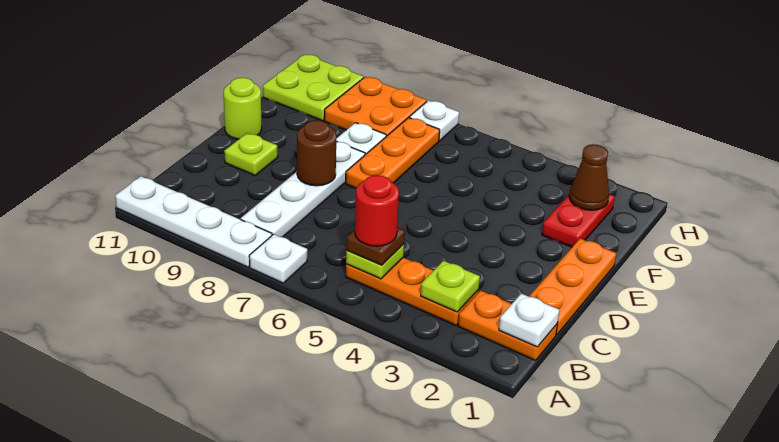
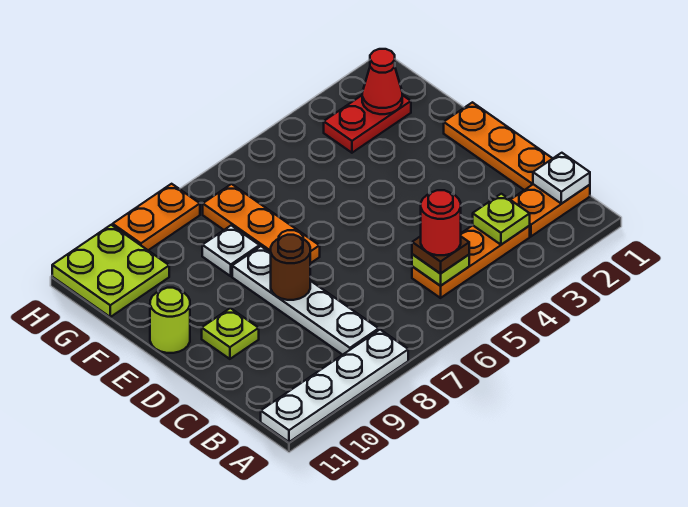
white plate A7 level 1 -> none
red plate F2:G2 level 1 -> red plate G2:G3 level 1
brown cone G2 level 2 -> red cone G2 level 2
orange plate G8:H9 level 1 -> orange plate H8:H9 level 1
white plate H7 level 1 -> none

